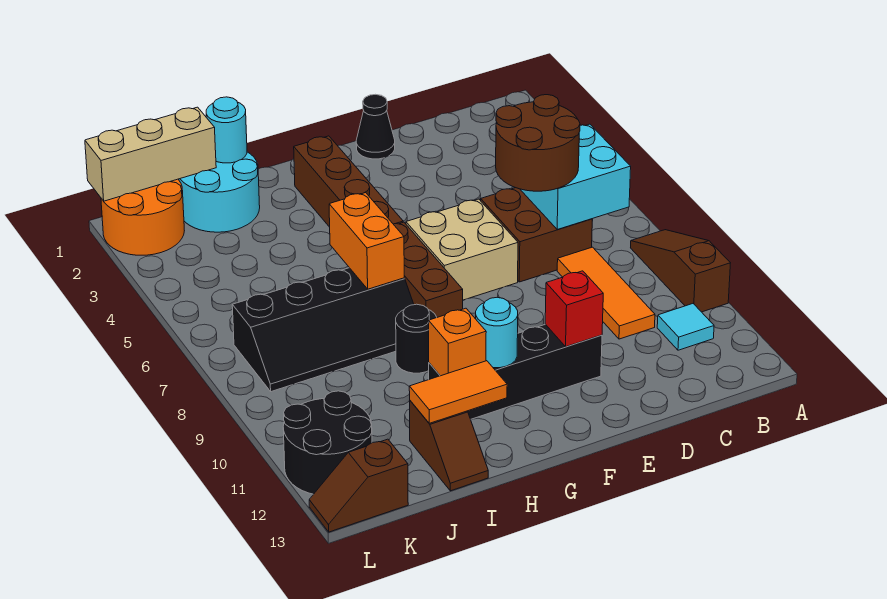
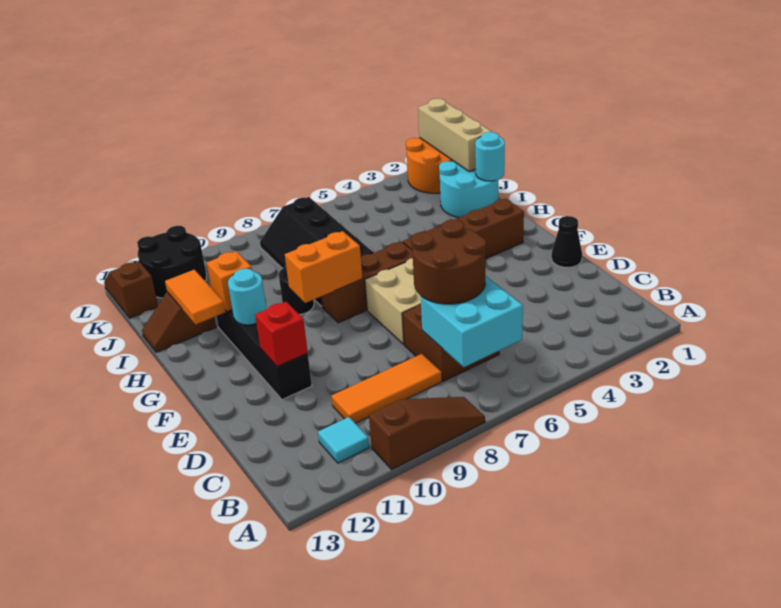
orange brick H6:H7 level 2 -> orange brick G8:G9 level 2

